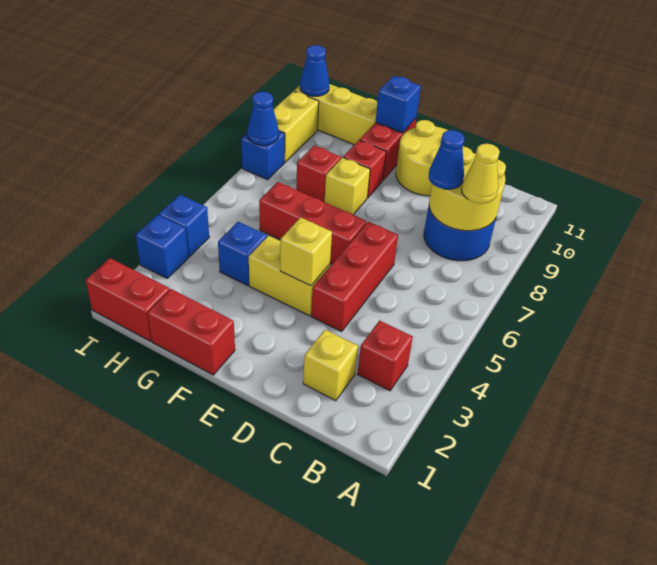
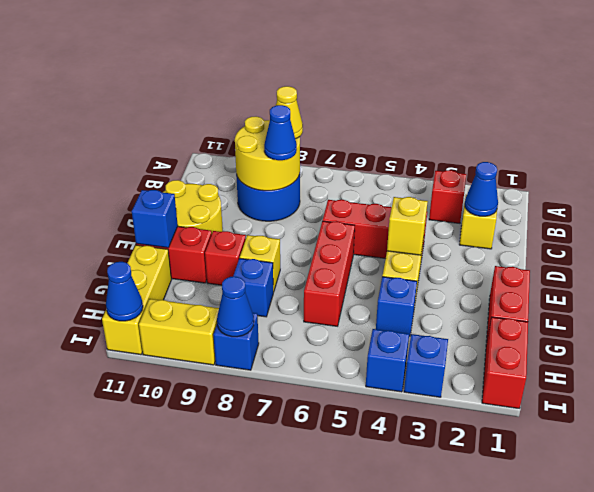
none -> blue cone C2 level 2
red brick G8 level 1 -> blue brick G8 level 1

